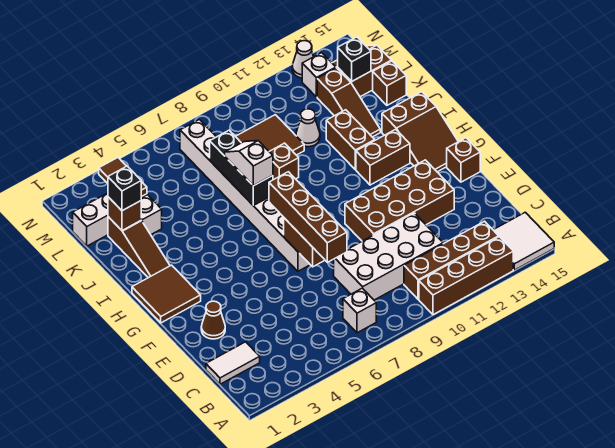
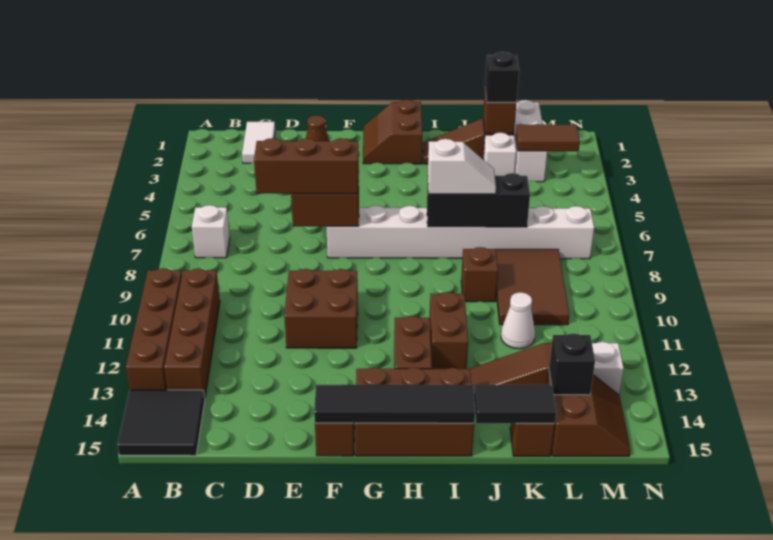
white tile A14:B15 level 1 -> black tile A14:B15 level 1
white brick C8:D11 level 1 -> none
brown brick D7:G7 level 3 -> brown brick D7:F7 level 3
brown brick E10:F13 level 1 -> brown brick E10:F11 level 1
none -> black tile F15:I15 level 2
brown tile G1:H2 level 1 -> brown slope G1:H2 level 1 top H
brown slope G14:I15 level 1 top I -> brown brick G14:I15 level 1
brown brick I12:J12 level 1 -> brown brick I11:I12 level 1
none -> black tile J15:K15 level 2
white cone N13 level 1 -> none

